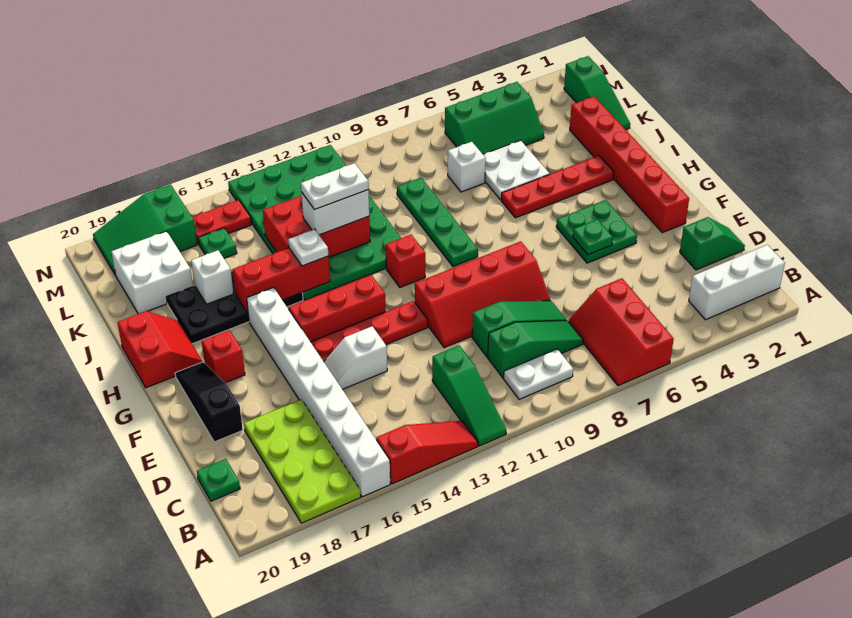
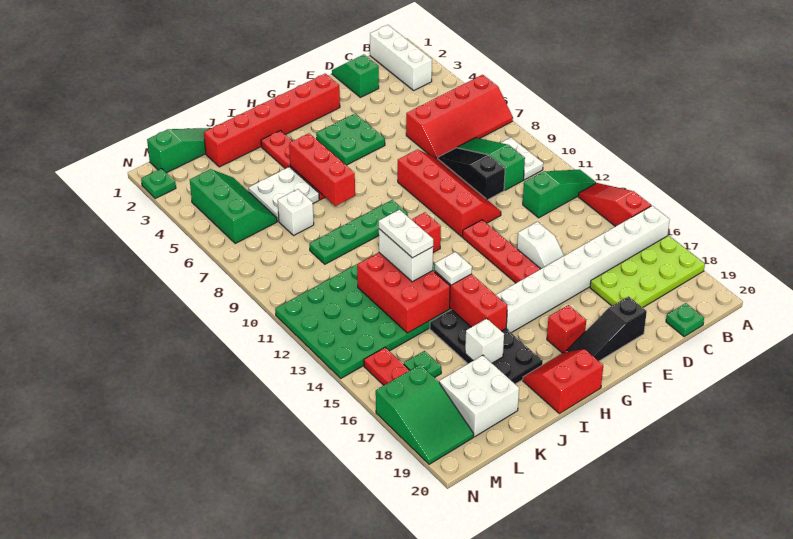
red slope A6:C7 level 1 top 6 -> red slope A6:D7 level 1 top 6
green slope D8:D10 level 1 top 10 -> black slope D8:D10 level 1 top 10
green plate F5 level 2 -> green plate N2 level 1
red brick G13:G15 level 1 -> red brick I5:I7 level 2

